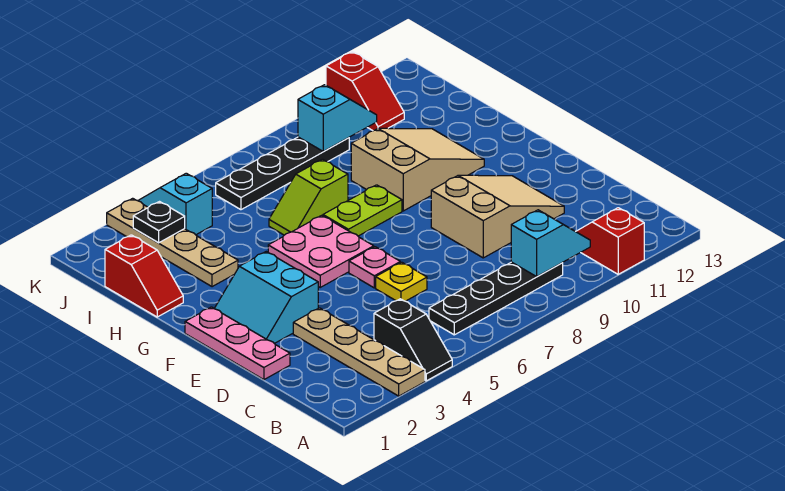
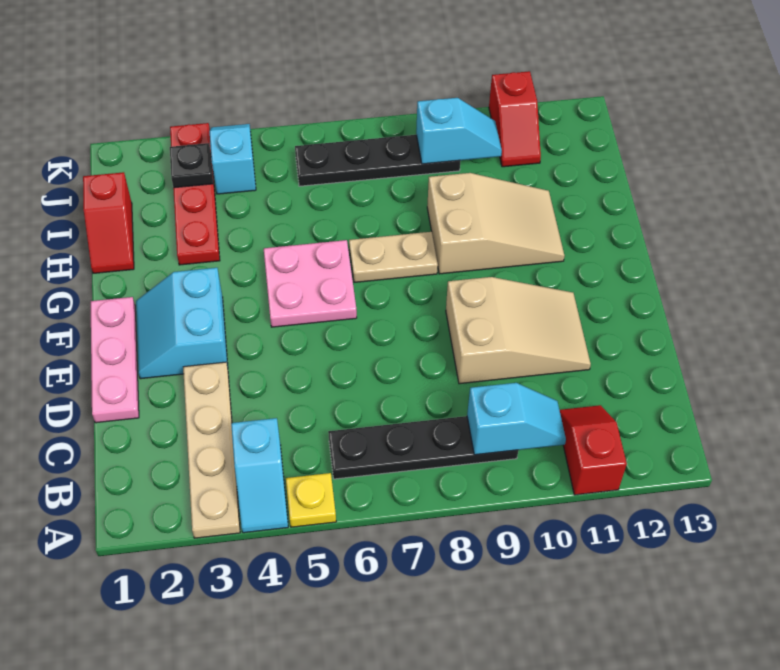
black slope A4:B4 level 1 top B -> cyan slope A4:B4 level 1 top B
yellow plate D6 level 1 -> yellow plate A5 level 1
pink plate E6 level 1 -> none
lime plate G7:G8 level 1 -> tan plate G7:G8 level 1
tan plate H3:K3 level 1 -> red plate H3:K3 level 1
lime slope H6:H7 level 1 top 7 -> none

